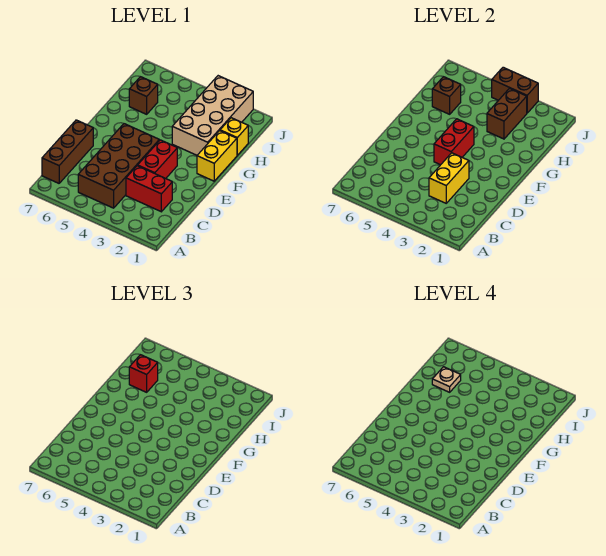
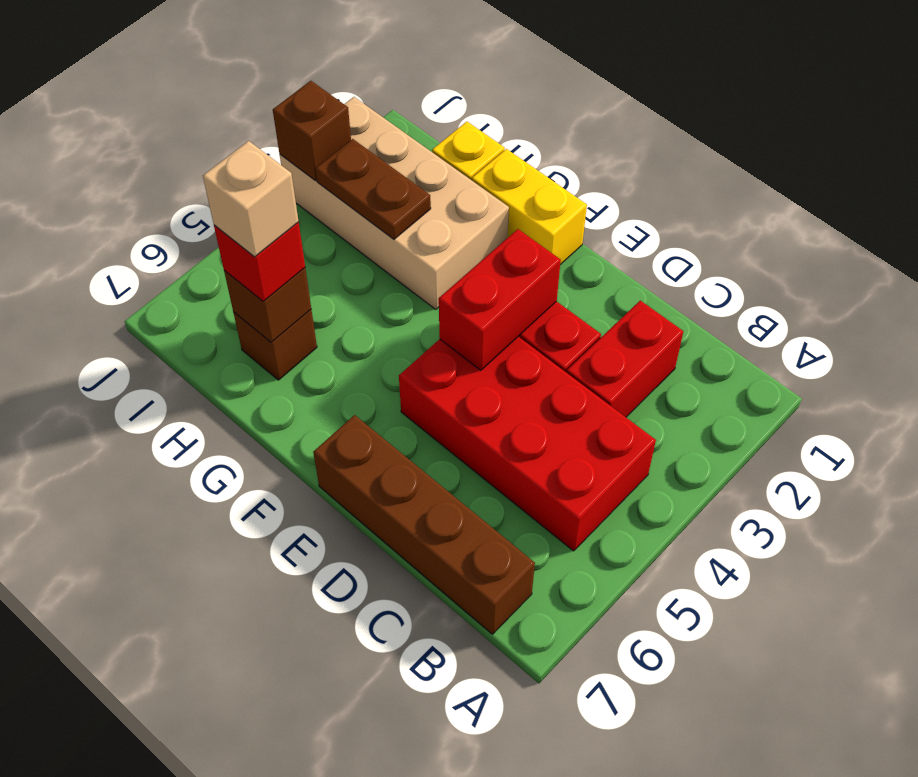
brown brick B4:E5 level 1 -> red brick B4:E5 level 1
brown brick B7:D7 level 1 -> brown brick B7:E7 level 1
yellow brick C3:D3 level 2 -> none
red brick E4:F4 level 2 -> red brick E3:E4 level 2
brown brick H3:I3 level 2 -> brown plate H3:I3 level 2
tan plate H6 level 4 -> tan brick H6 level 4
brown brick J3:J4 level 2 -> brown brick J3 level 2

